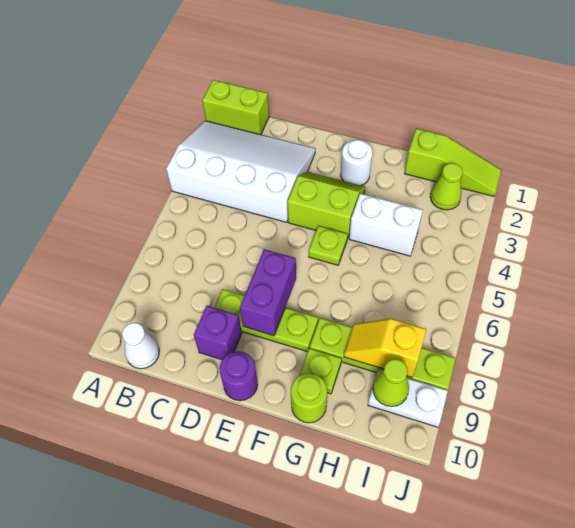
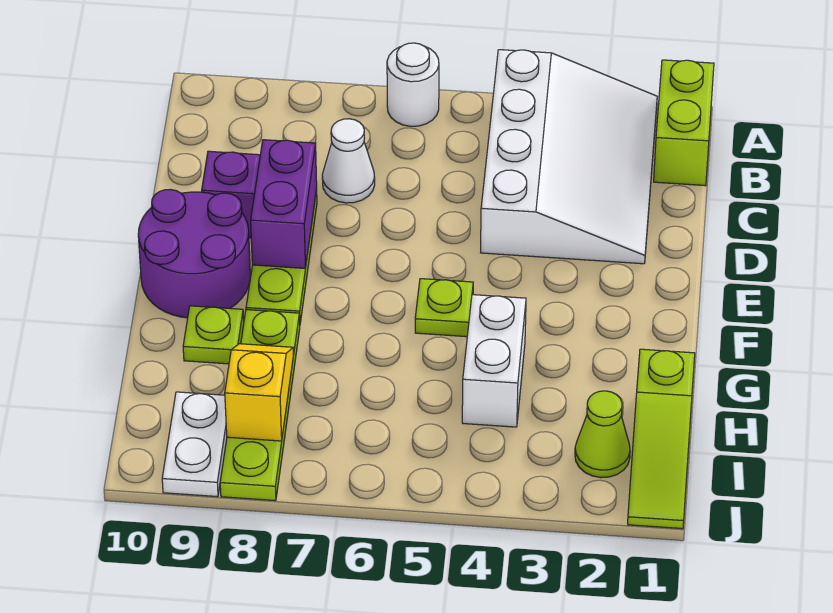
white cone B10 level 1 -> white cone C7 level 1
lime slope E3:F4 level 1 top 4 -> none
purple brick E7:E8 level 2 -> purple brick D8:E8 level 2
purple round brick E10 level 1 -> purple round brick E9:F10 level 1
white round brick F2 level 1 -> white round brick A6 level 1
lime round brick G10 level 1 -> none
lime cone I9 level 2 -> none

